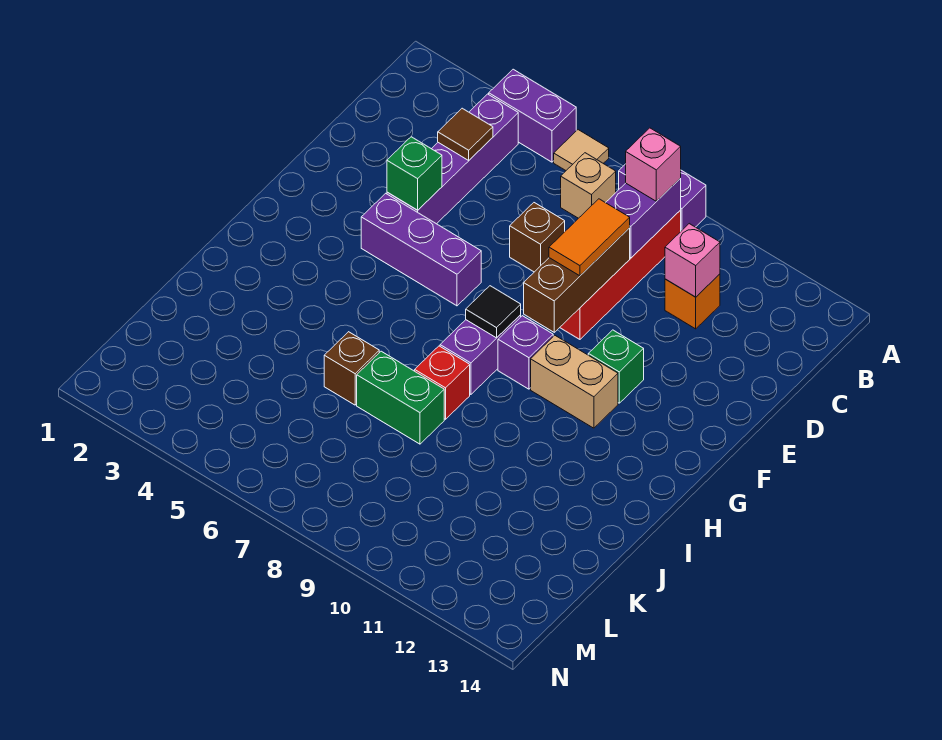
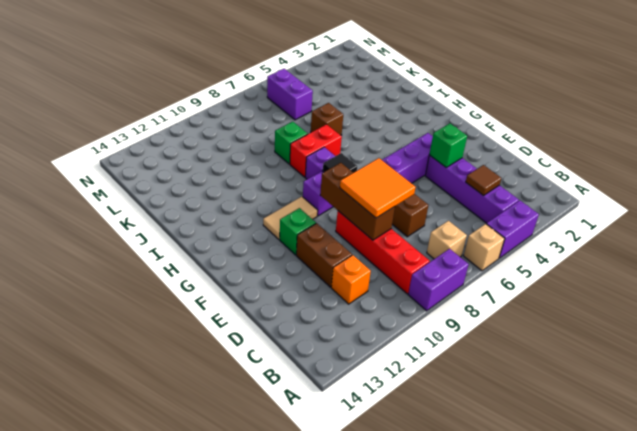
tan tile A6 level 1 -> tan brick A6 level 1
purple brick B9:C9 level 2 -> purple brick L6:M6 level 1
pink brick B9 level 3 -> none
pink brick C11 level 2 -> none
orange tile D9:E9 level 3 -> orange tile D8:E9 level 3
none -> brown brick D11:E11 level 1
tan brick G10:G11 level 1 -> tan tile G10:G11 level 1
red brick I8 level 1 -> red brick I7:I8 level 1
green brick J7:J8 level 1 -> green brick J8 level 1

